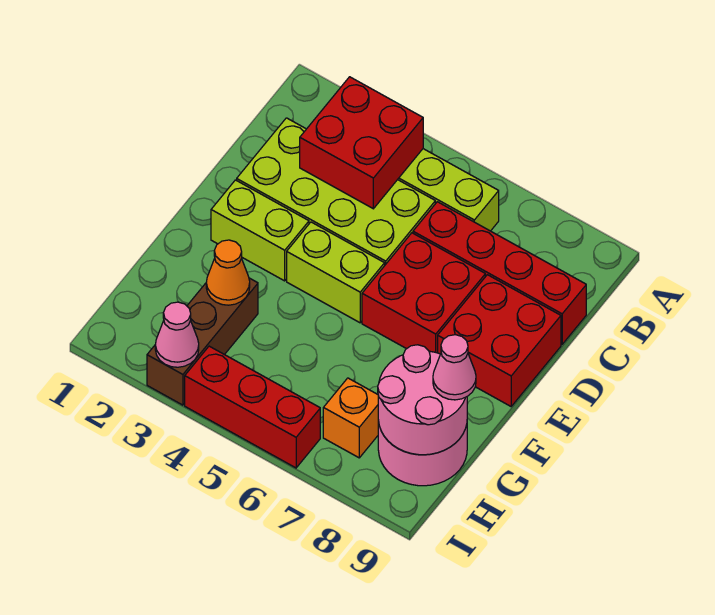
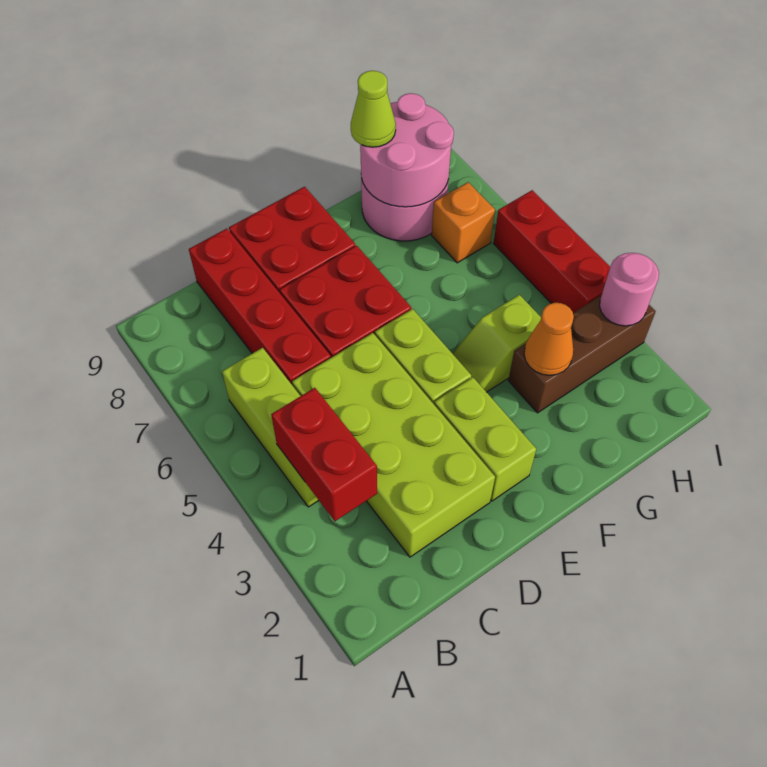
red brick B3:C4 level 2 -> red brick B3:B4 level 2
none -> lime slope F4:G4 level 1 top G
pink cone G9 level 3 -> lime cone G9 level 3
pink cone I3 level 2 -> pink round brick I3 level 2

